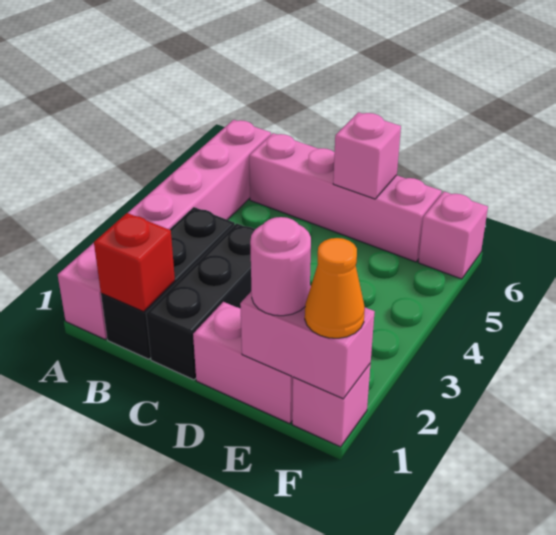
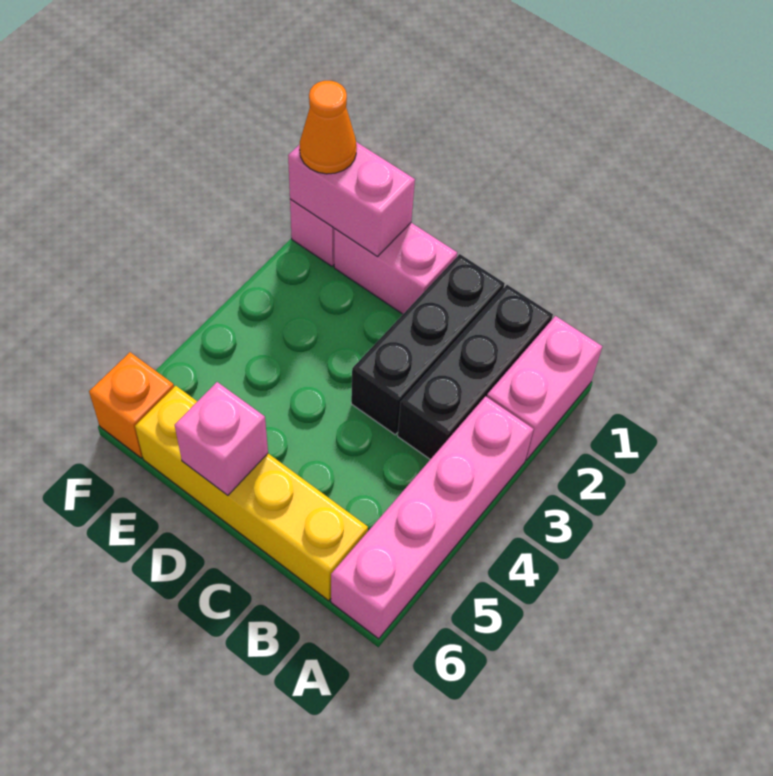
red brick B1 level 2 -> none
pink brick B6:E6 level 1 -> yellow brick B6:E6 level 1
pink round brick E1 level 3 -> none
pink brick F6 level 1 -> orange brick F6 level 1

